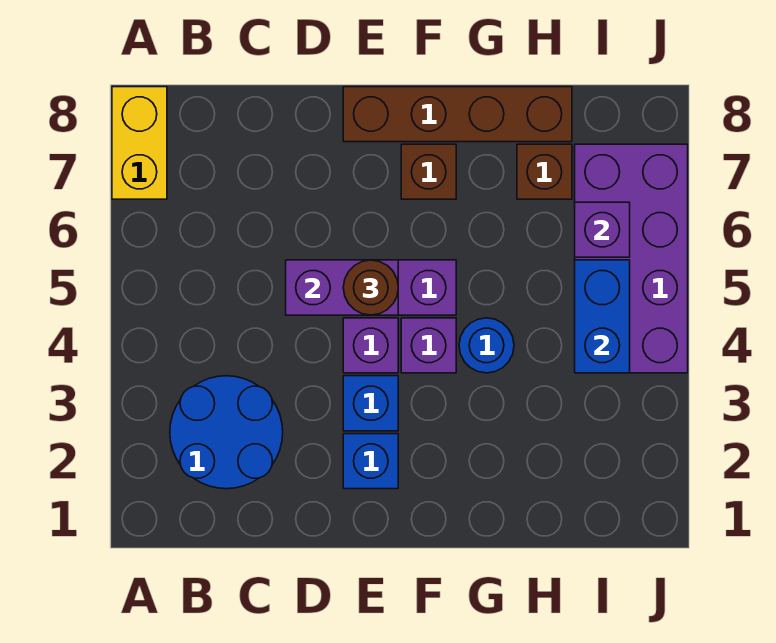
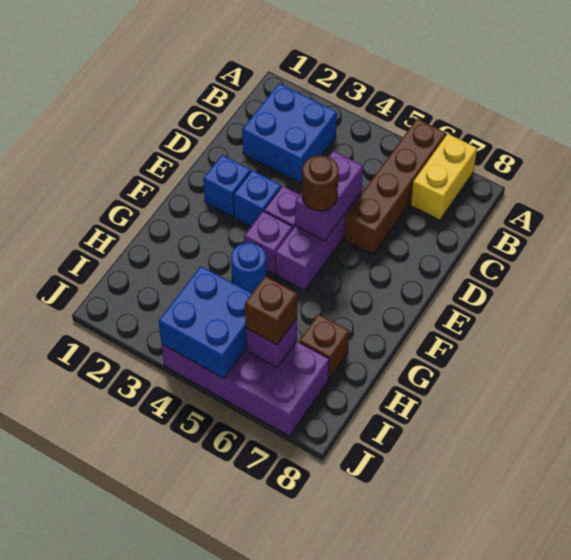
yellow brick A7:A8 level 1 -> yellow brick A7:B7 level 1
blue round brick B2:C3 level 1 -> blue brick B2:C3 level 1
brown brick E8:H8 level 1 -> brown brick A6:D6 level 1
brown brick F7 level 1 -> brown brick I6 level 3
blue brick I4:I5 level 2 -> blue brick I4:J5 level 2

